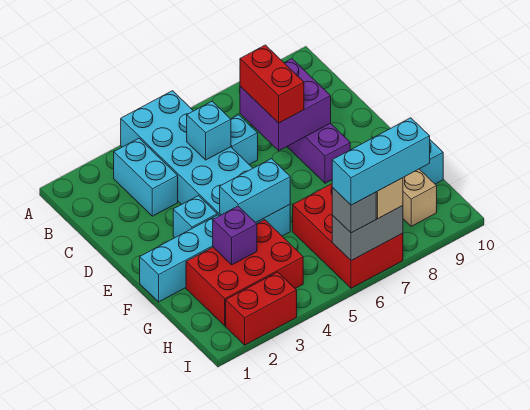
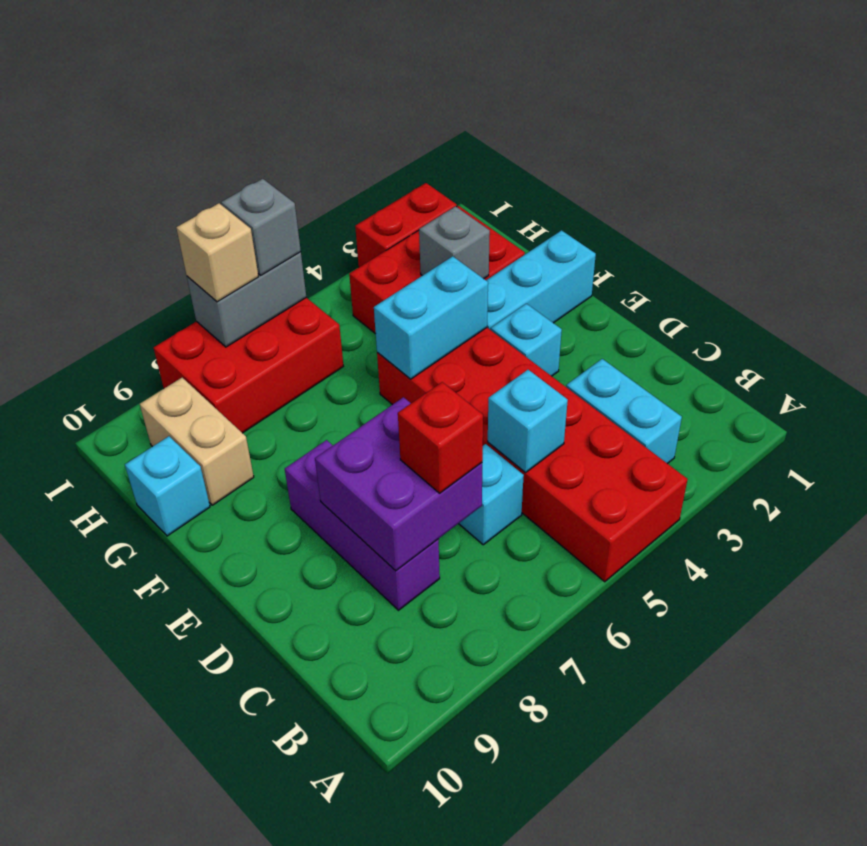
cyan brick A4:F5 level 1 -> red brick A4:F5 level 1
red brick C7:D7 level 3 -> red brick C7 level 3
purple brick G3 level 2 -> grey brick G3 level 2
red brick G6:I7 level 1 -> red brick H6:I8 level 1
cyan brick I6:I8 level 4 -> none

